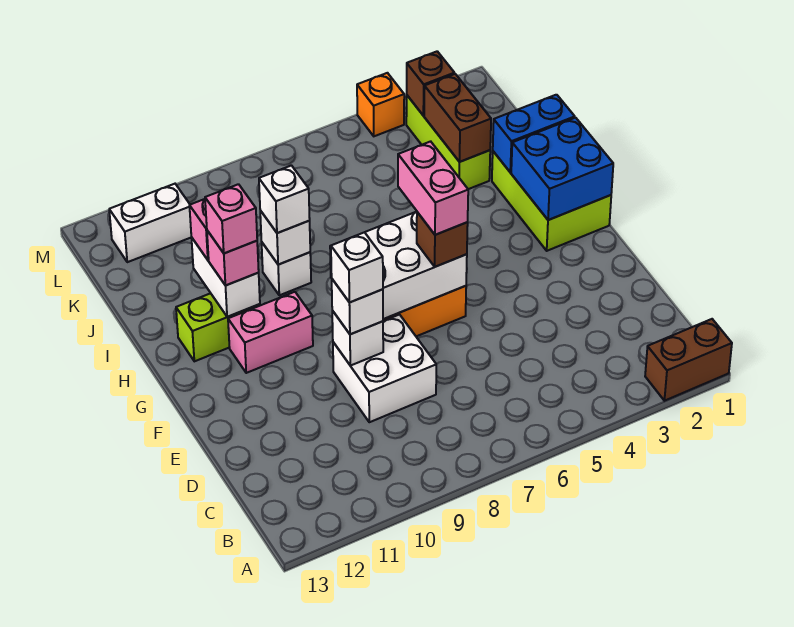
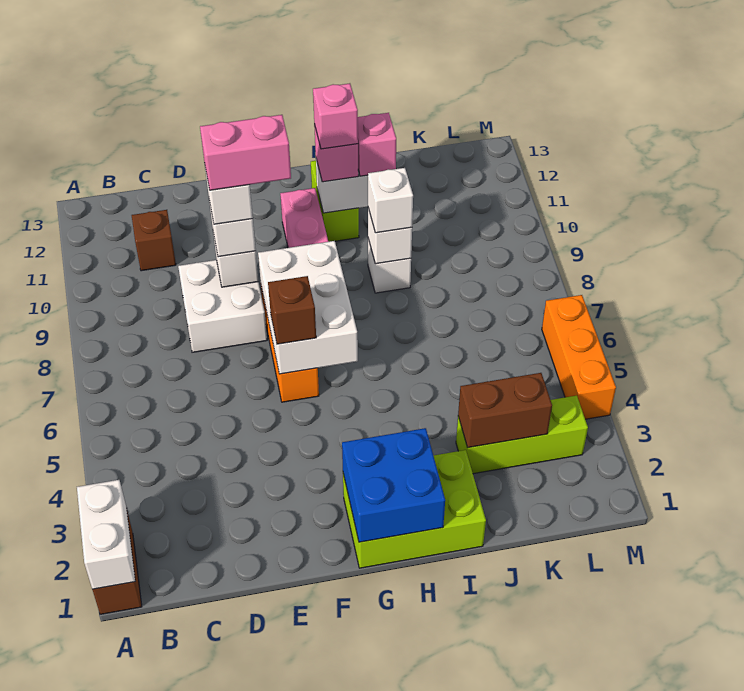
pink brick F6:G6 level 4 -> pink brick E9:F9 level 5
blue brick I1:I2 level 2 -> none
brown brick L3 level 2 -> brown brick C11 level 1
white brick L11:L12 level 1 -> white brick A1:A2 level 2
orange brick M4 level 1 -> orange brick M4:M6 level 1

